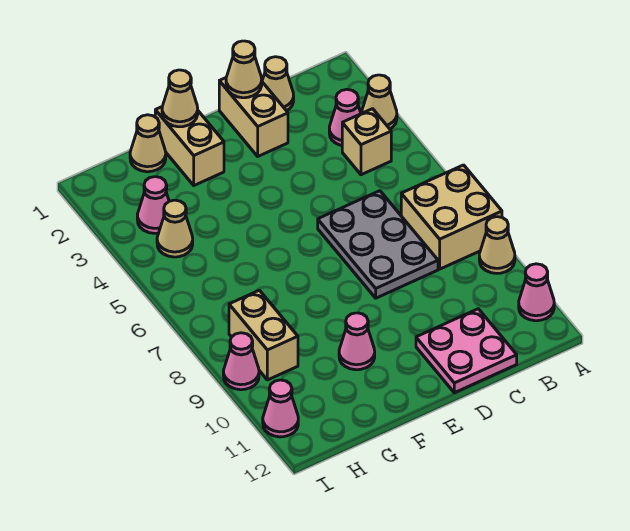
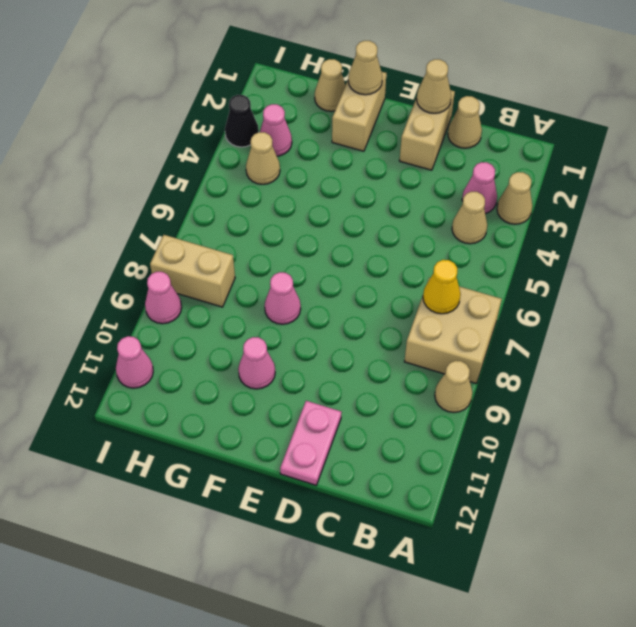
pink cone A11 level 1 -> pink cone F8 level 1
tan brick B4 level 1 -> tan cone B4 level 1
none -> yellow cone B7 level 2
grey plate C6:D8 level 1 -> none
pink plate C11:D12 level 1 -> pink plate D11:D12 level 1
tan brick H8:H9 level 1 -> tan brick H8:I8 level 1
none -> black cone I3 level 1

